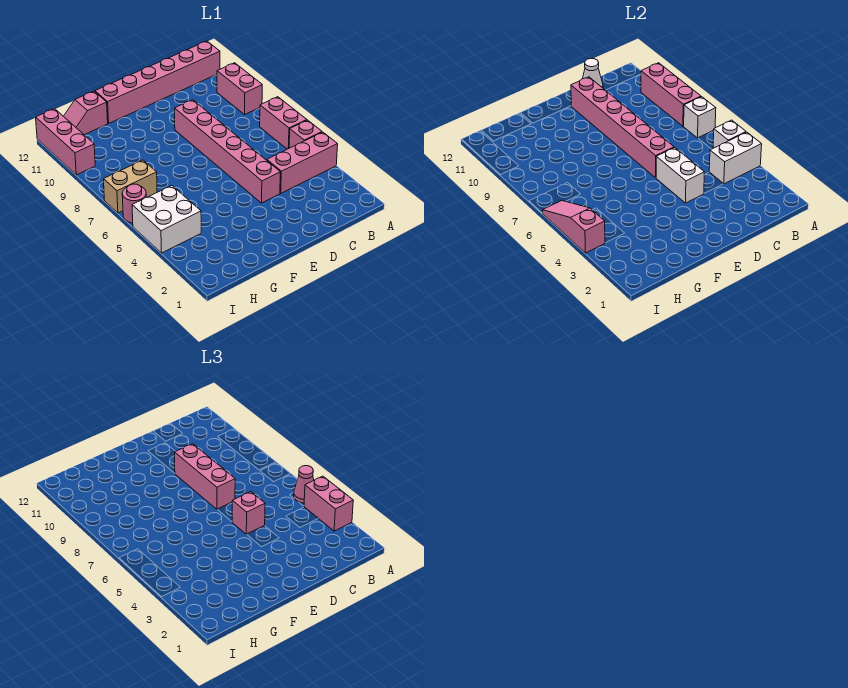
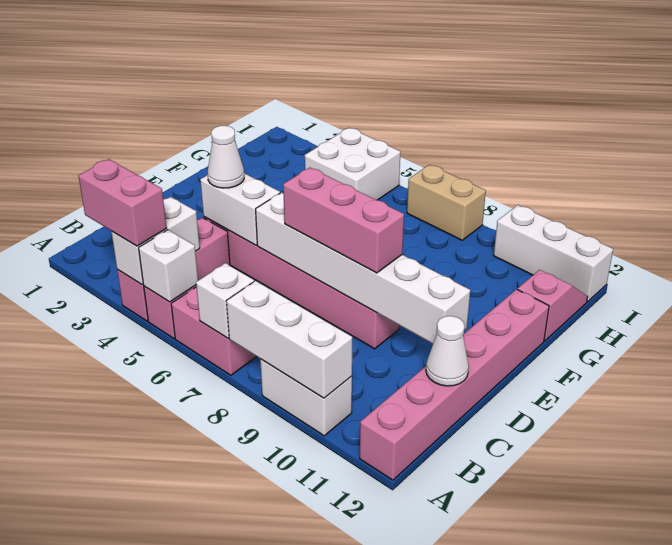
pink cone A5 level 3 -> none
pink brick A8:A10 level 2 -> white brick A8:A10 level 2
pink brick A9:A10 level 1 -> white brick A9:A10 level 1
none -> white cone D4 level 3
pink brick D5 level 3 -> none
pink brick D6:D11 level 2 -> white brick D6:D11 level 2
tan brick H7:I7 level 1 -> tan brick I7:I8 level 1
pink slope I4:I6 level 2 top 4 -> none
pink round brick I6 level 1 -> none
pink brick I10:I12 level 1 -> white brick I10:I12 level 1

